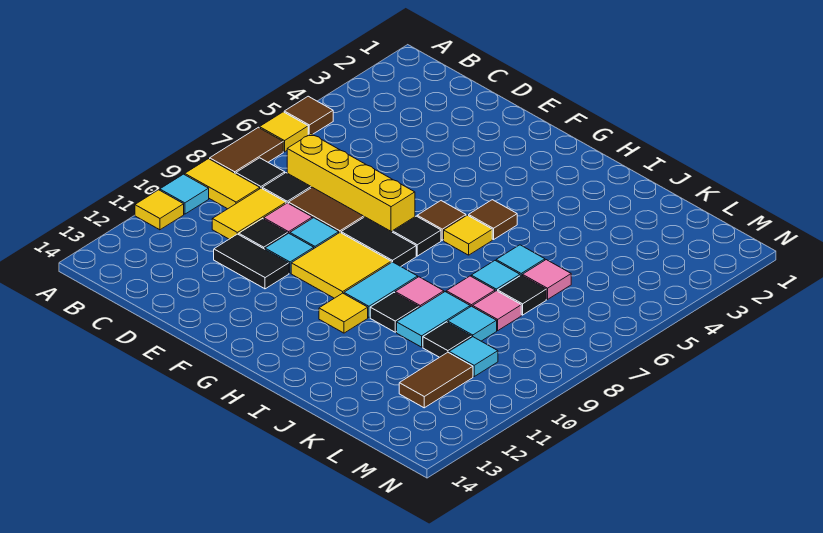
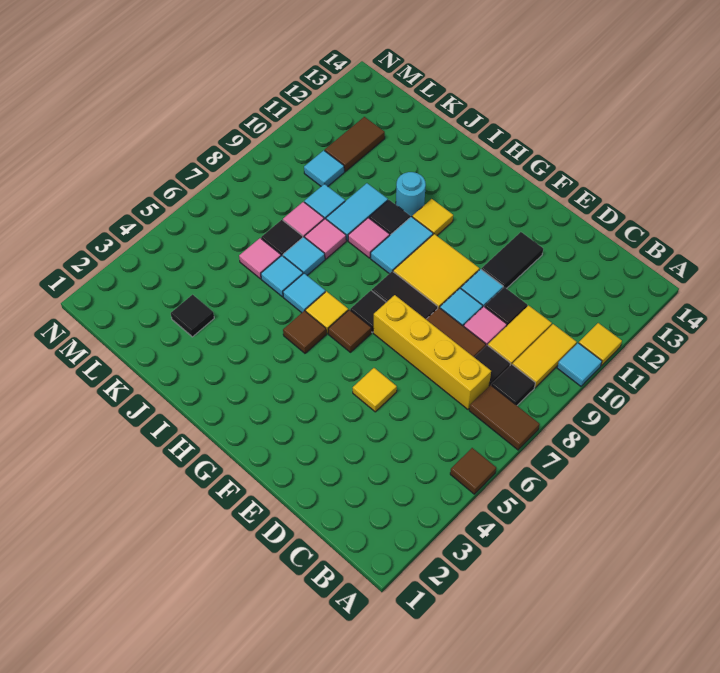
yellow tile A6 level 1 -> yellow tile E5 level 1
brown tile A7:A8 level 1 -> brown tile A7:B7 level 1
yellow tile A9:B9 level 1 -> yellow tile B9:B10 level 1
black tile D11:E11 level 1 -> black tile E11:E12 level 1
none -> cyan tile I6 level 1
none -> cyan round brick I11 level 1
black tile K10 level 1 -> black tile K3 level 1

